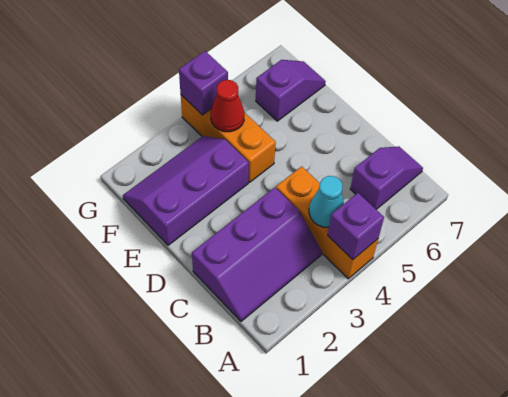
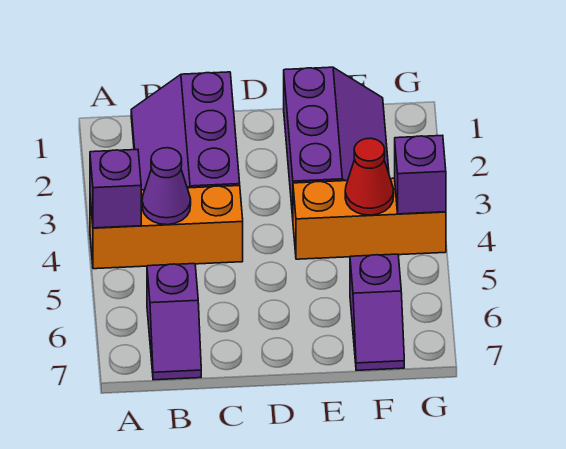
cyan cone B4 level 2 -> purple cone B4 level 2

